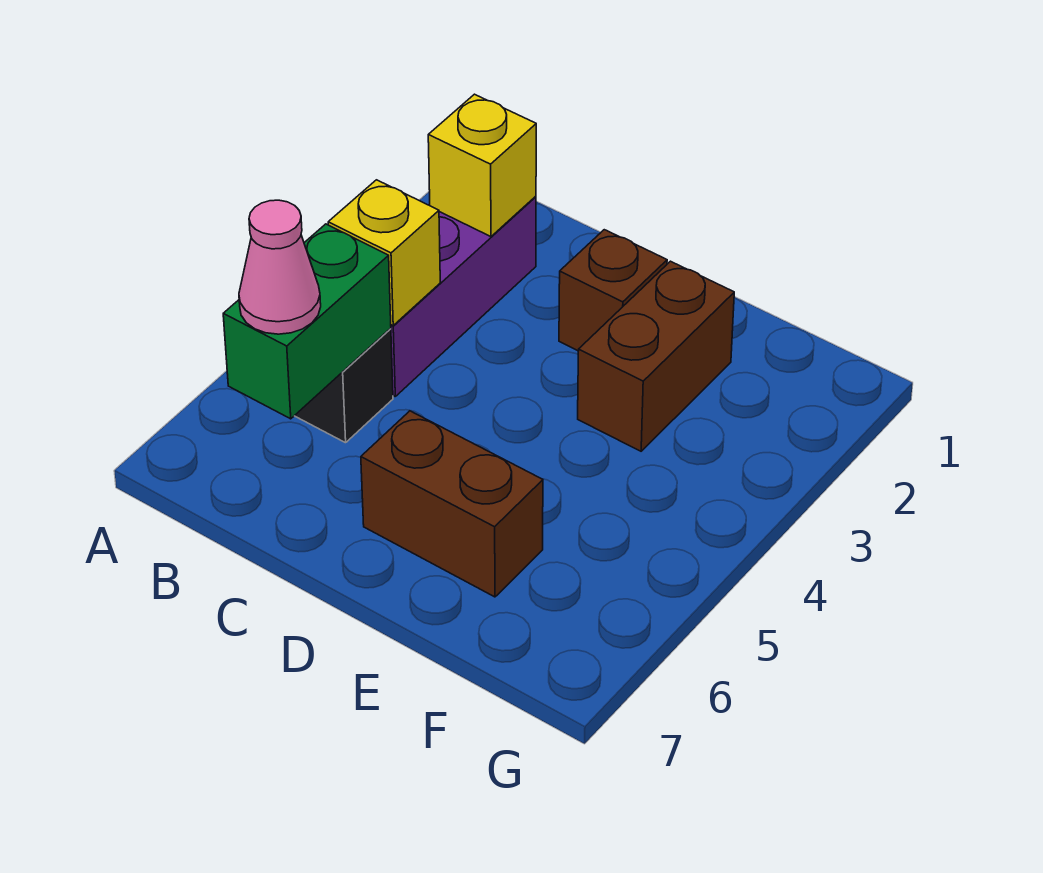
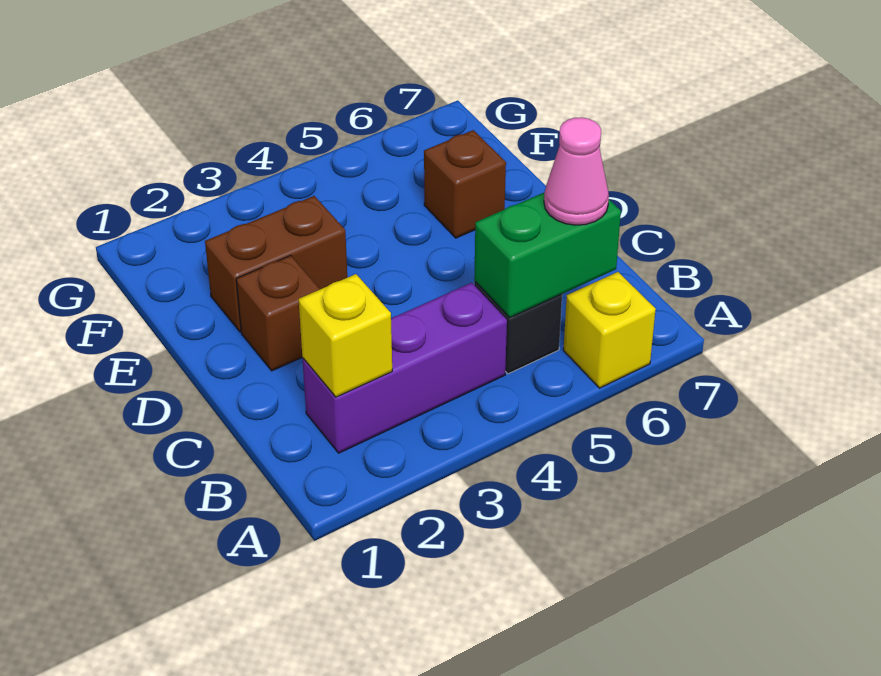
yellow brick B4 level 2 -> yellow brick A6 level 1
brown brick D6:E6 level 1 -> brown brick E6 level 1

